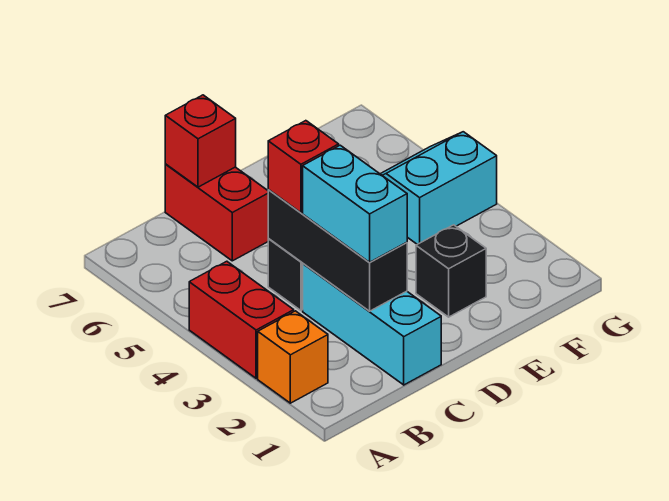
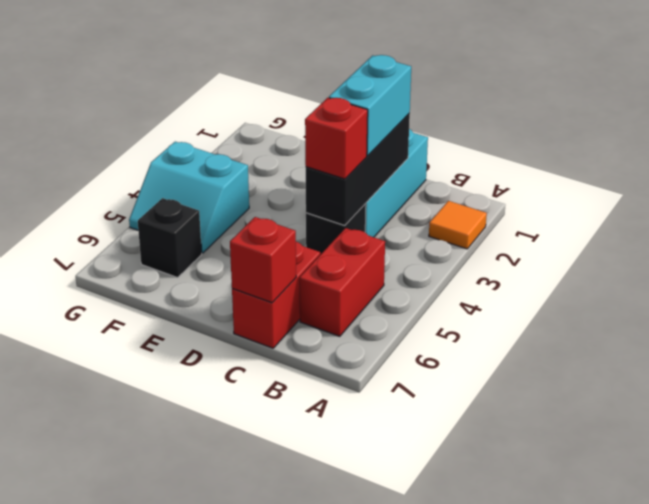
orange brick A2 level 1 -> orange tile A2 level 1
red brick A3:A4 level 1 -> red brick B5:B6 level 1
black brick E2 level 1 -> black brick F6 level 1

